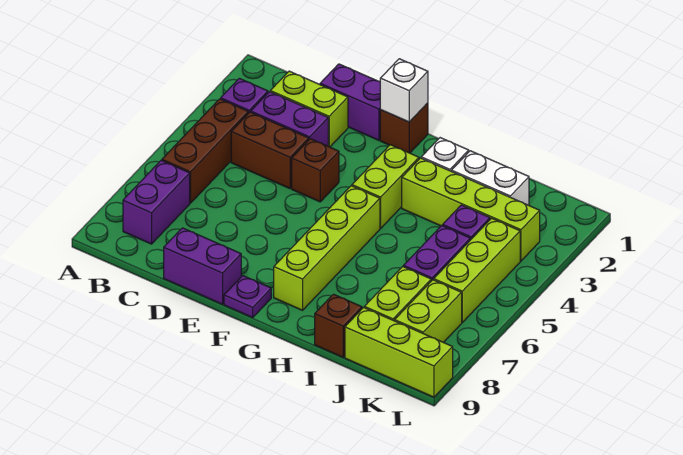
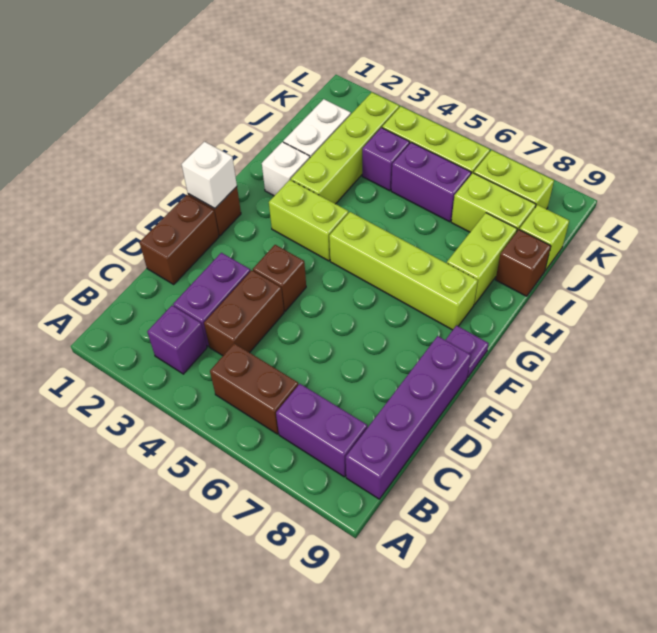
brown brick B4:B6 level 1 -> brown brick B5:B6 level 1
lime brick C2:D2 level 1 -> lime brick H8:I8 level 1
purple brick D1:E1 level 1 -> brown brick D1:E1 level 1
purple brick D9:E9 level 1 -> purple brick B9:E9 level 1
lime brick J9:L9 level 1 -> lime brick J9 level 1

